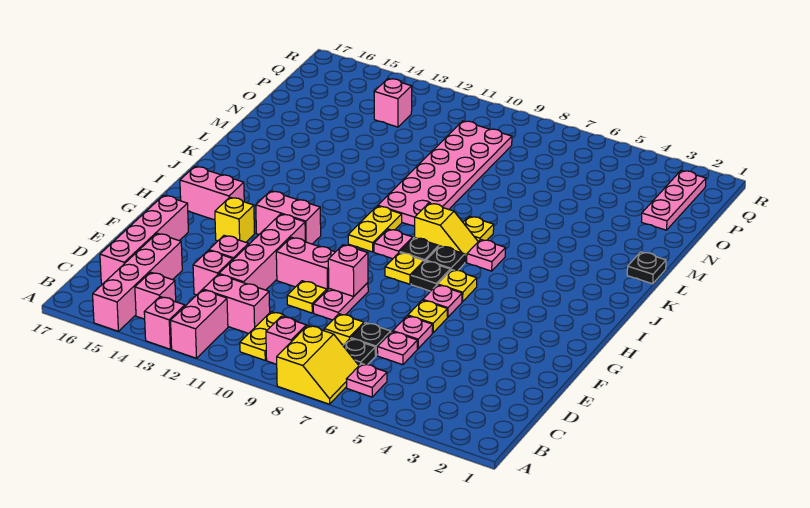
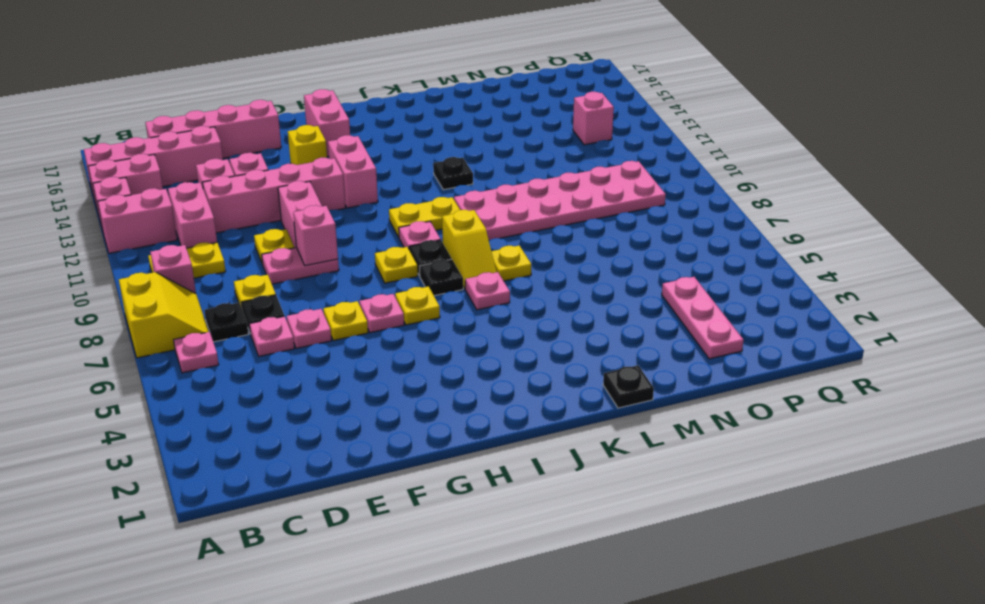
yellow slope A7:B8 level 1 top 8 -> yellow slope A7:B8 level 1 top A
pink brick B14 level 1 -> pink brick A14:B14 level 1
black plate H7 level 1 -> black plate K12 level 1
pink plate O2:Q2 level 1 -> pink plate O2:O4 level 1

